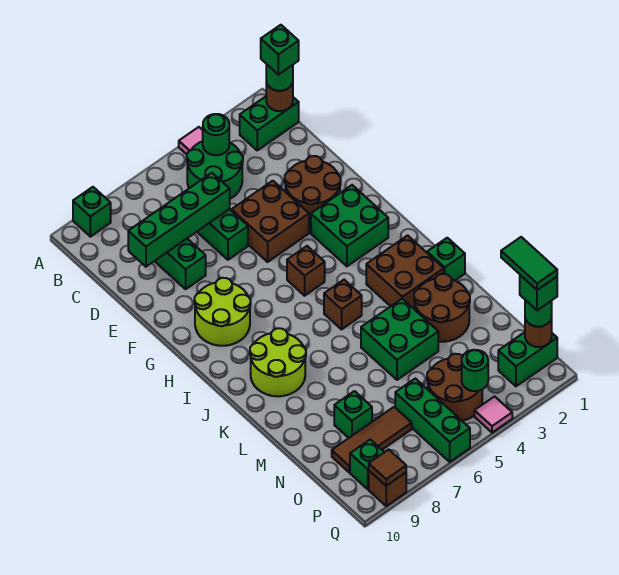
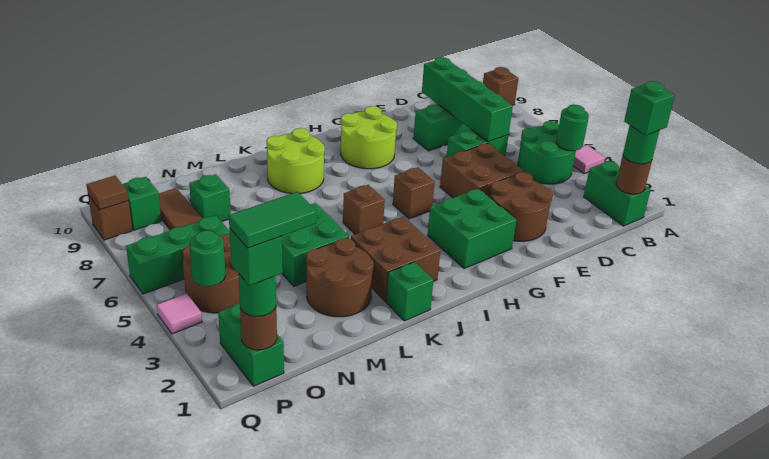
green brick A9 level 1 -> brown brick A9 level 1

